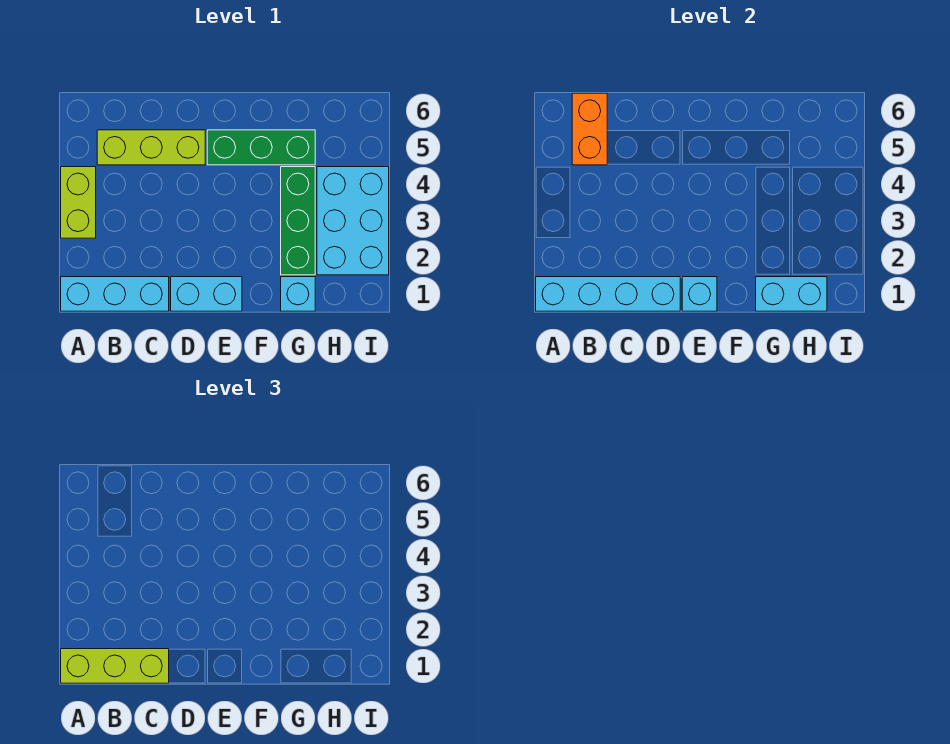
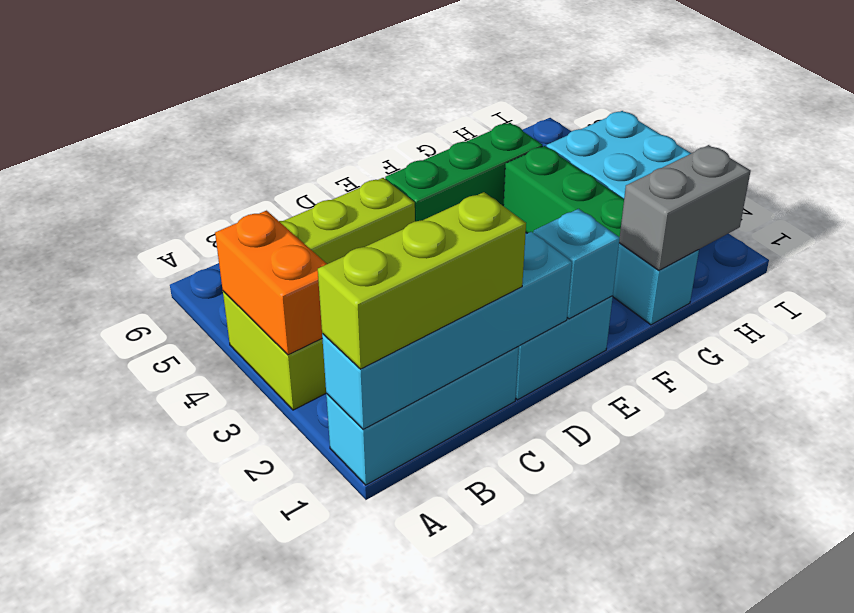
orange brick B5:B6 level 2 -> orange brick A3:A4 level 2
cyan brick G1:H1 level 2 -> grey brick G1:H1 level 2

